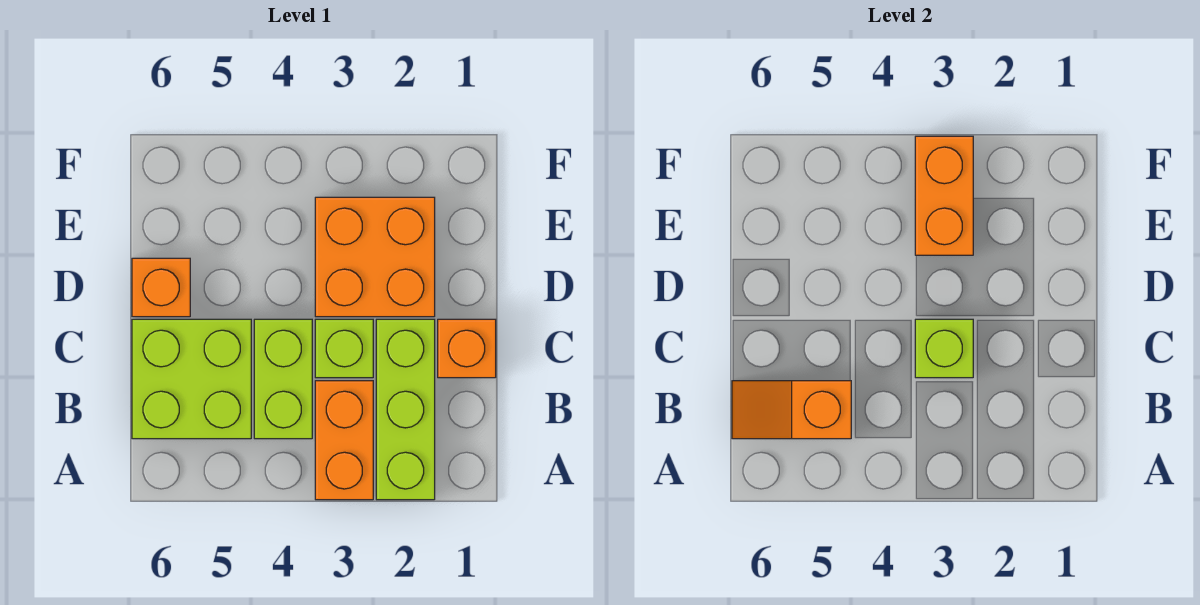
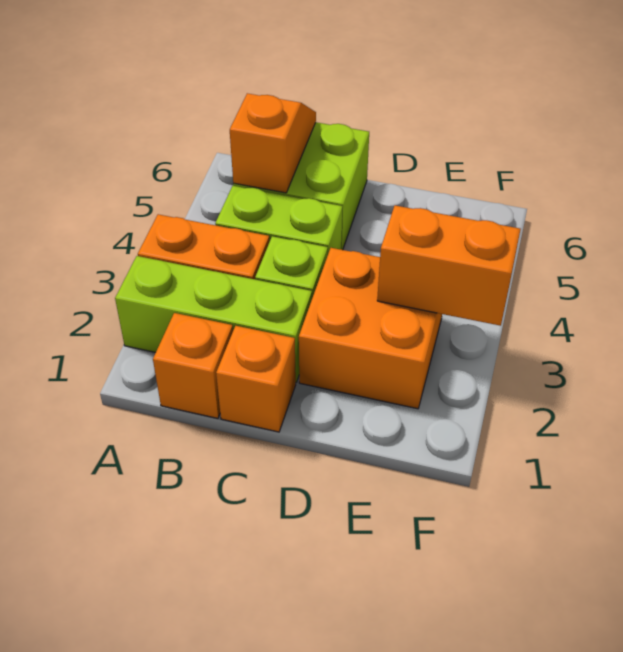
lime brick C3 level 2 -> none
orange brick D6 level 1 -> orange brick B1 level 1

